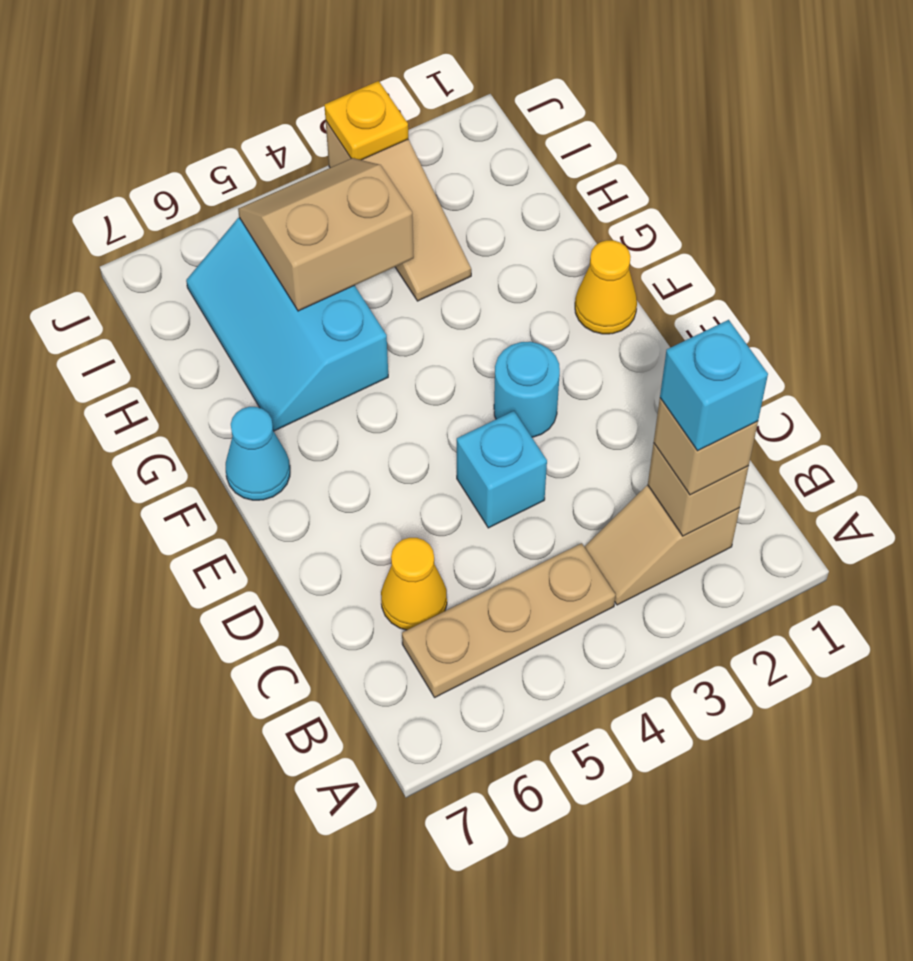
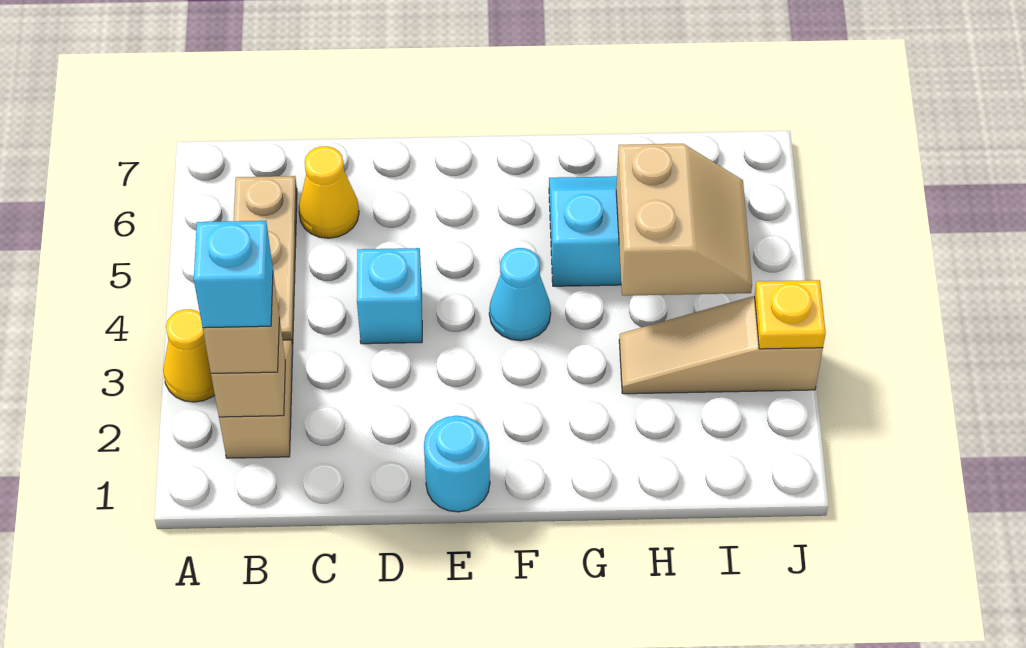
cyan round brick E3 level 1 -> cyan round brick E1 level 1
yellow cone F1 level 1 -> yellow cone A3 level 1
cyan cone F7 level 1 -> cyan cone F4 level 1

